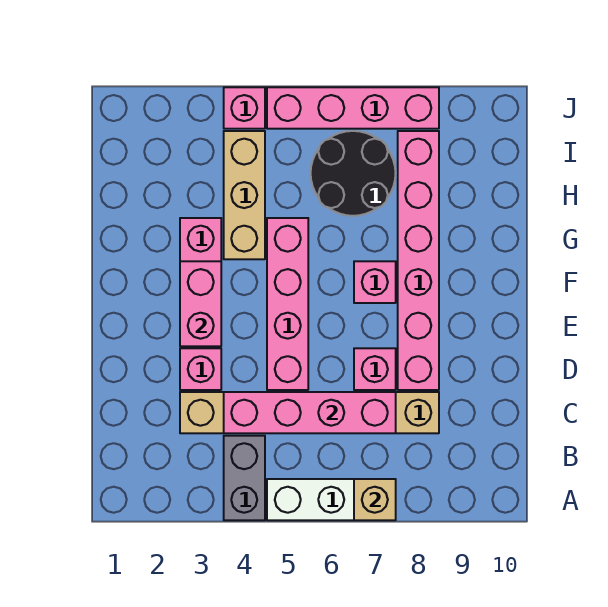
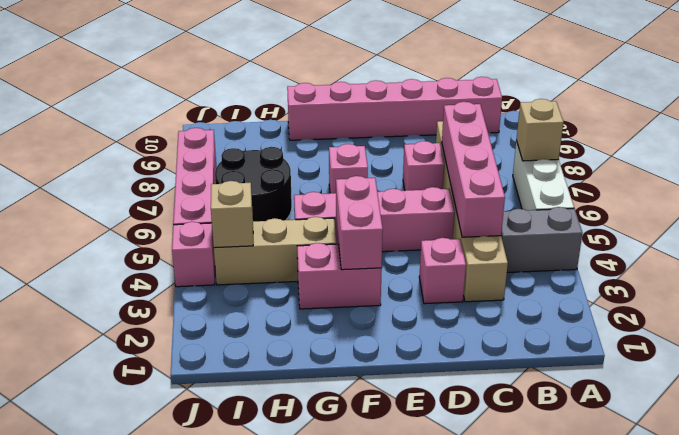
pink brick D8:I8 level 1 -> pink brick B10:G10 level 1
pink brick E3:F3 level 2 -> pink brick F3:F4 level 2
none -> tan brick I4 level 2

